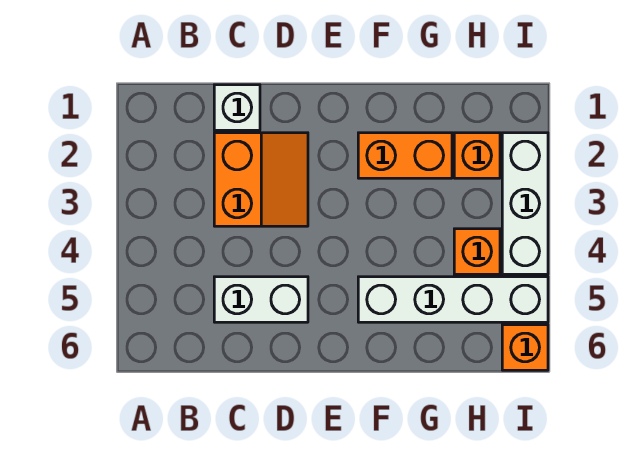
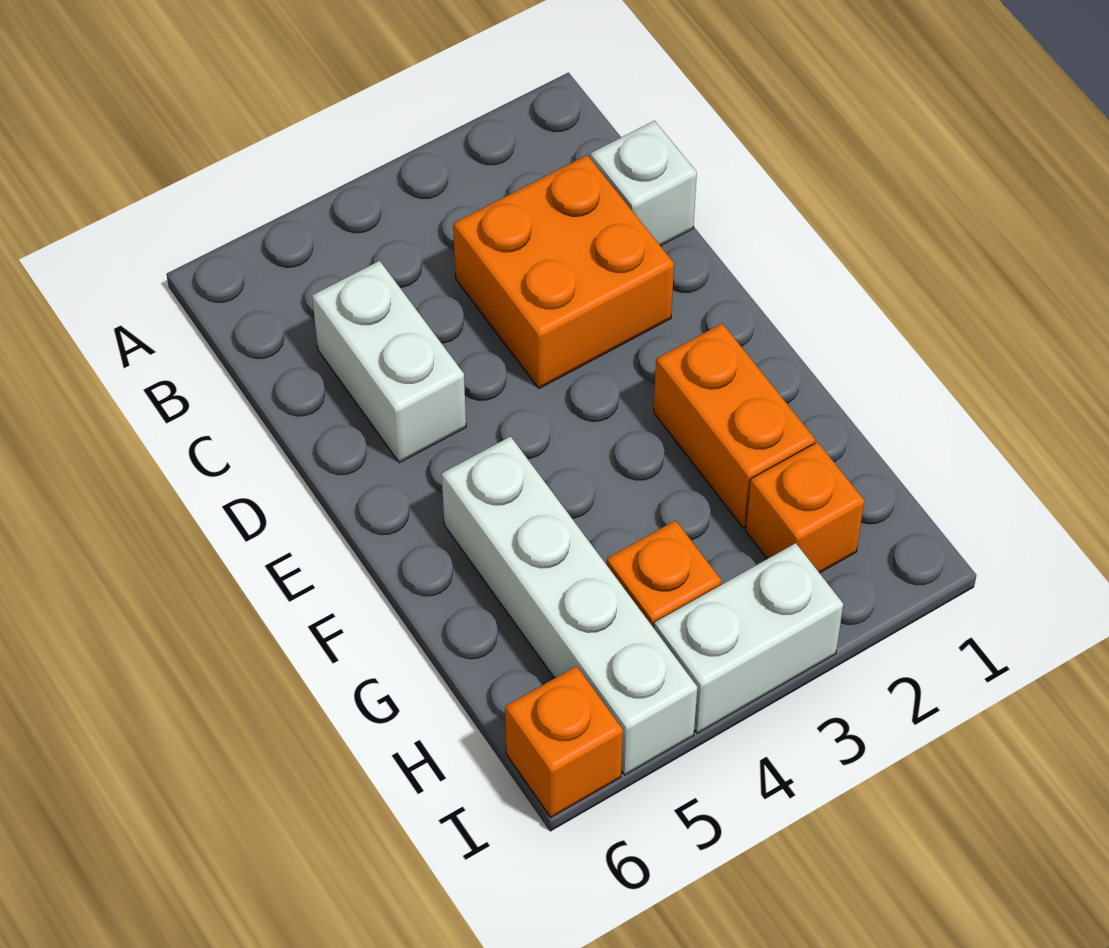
orange slope C2:D3 level 1 top C -> orange brick C2:D3 level 1
white brick I2:I4 level 1 -> white brick I3:I4 level 1

